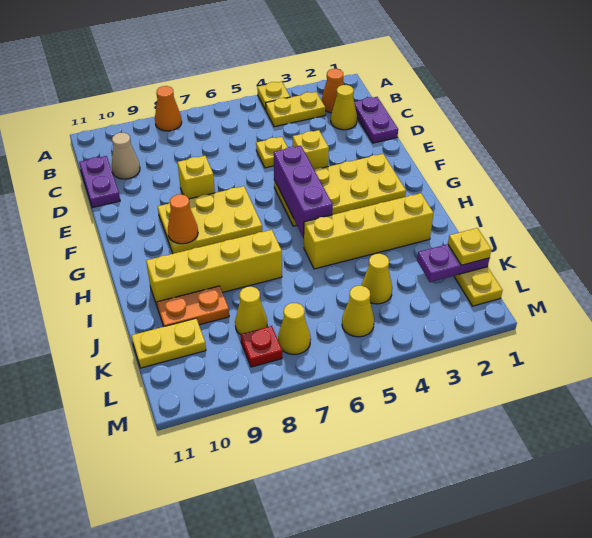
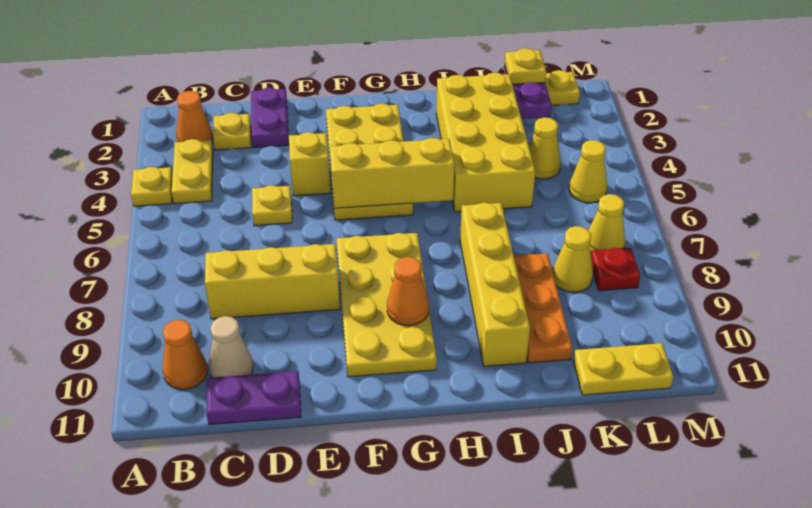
orange cone A8 level 1 -> orange cone B10 level 1
purple plate C1:D1 level 1 -> purple plate D1:D2 level 1
yellow cone C2 level 1 -> yellow plate C2 level 1
yellow brick E8 level 1 -> yellow brick C8:E8 level 1
purple brick F5:H5 level 2 -> yellow brick F5:H5 level 2
yellow plate F7:G9 level 1 -> yellow plate F7:G10 level 1
yellow brick I2:I5 level 1 -> yellow brick I2:J5 level 1
orange plate J9:J10 level 1 -> orange plate J8:J10 level 1
yellow plate K10:K11 level 1 -> yellow plate K11:L11 level 1

